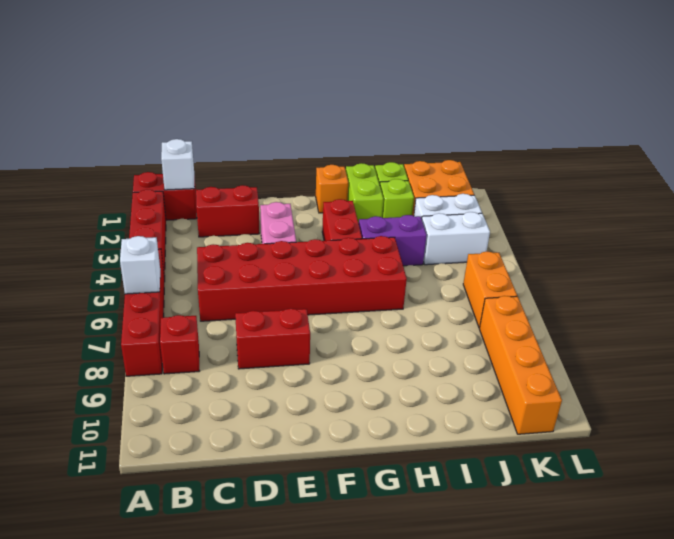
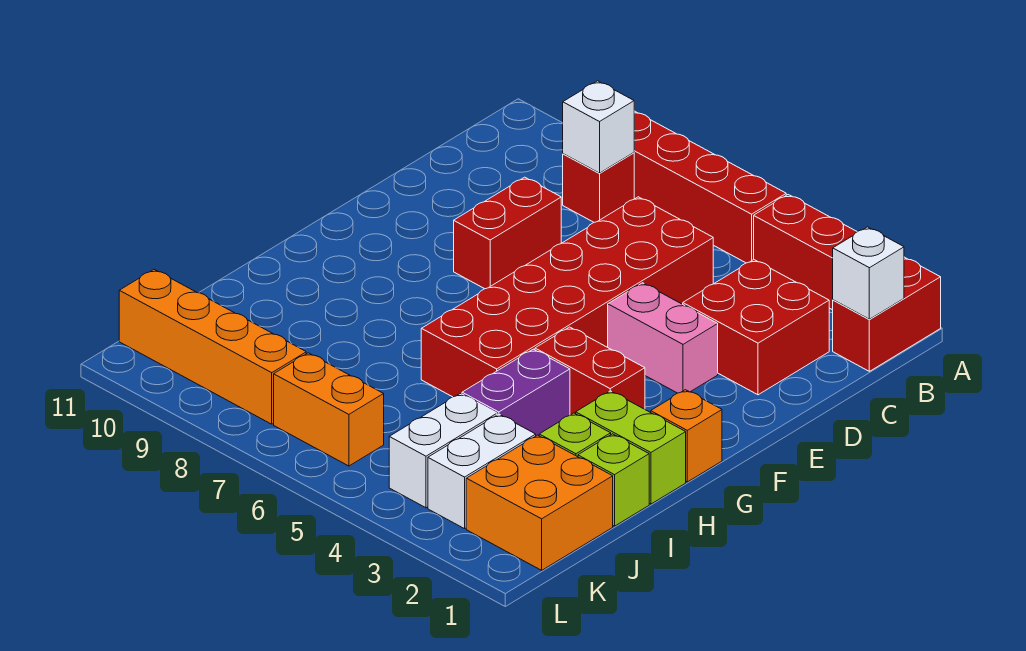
white brick A6 level 2 -> white brick B8 level 2
red brick C2:D2 level 1 -> red brick C2:D3 level 1

